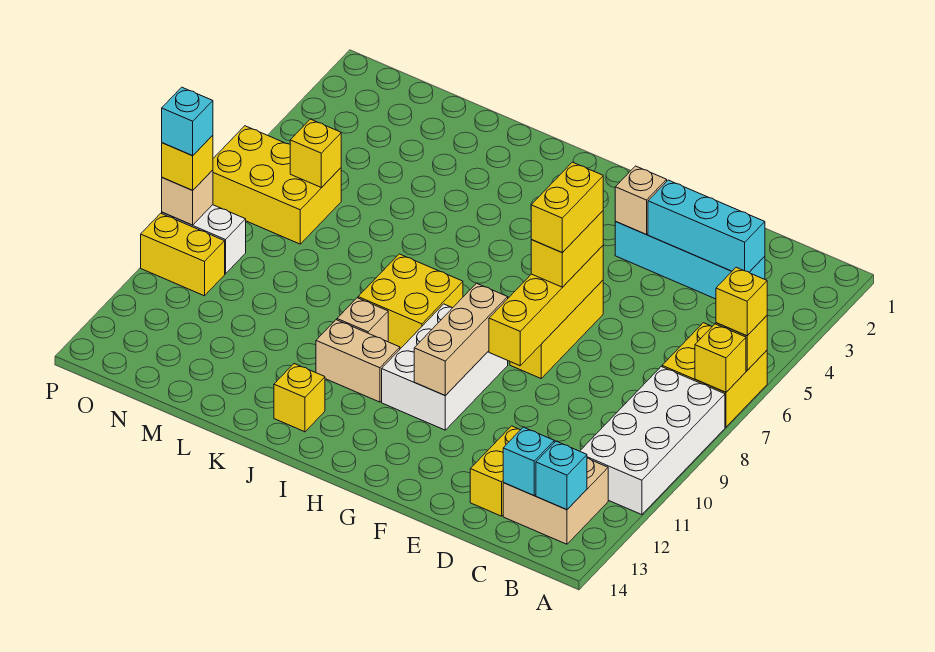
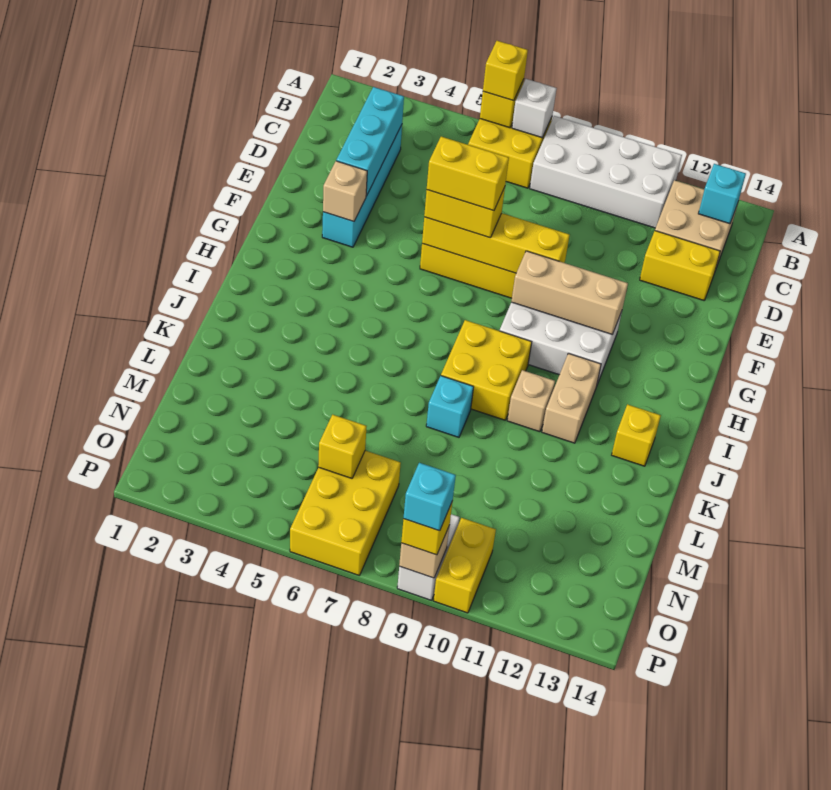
yellow brick A7 level 2 -> white brick A7 level 2
cyan brick C13 level 2 -> cyan brick K8 level 1

